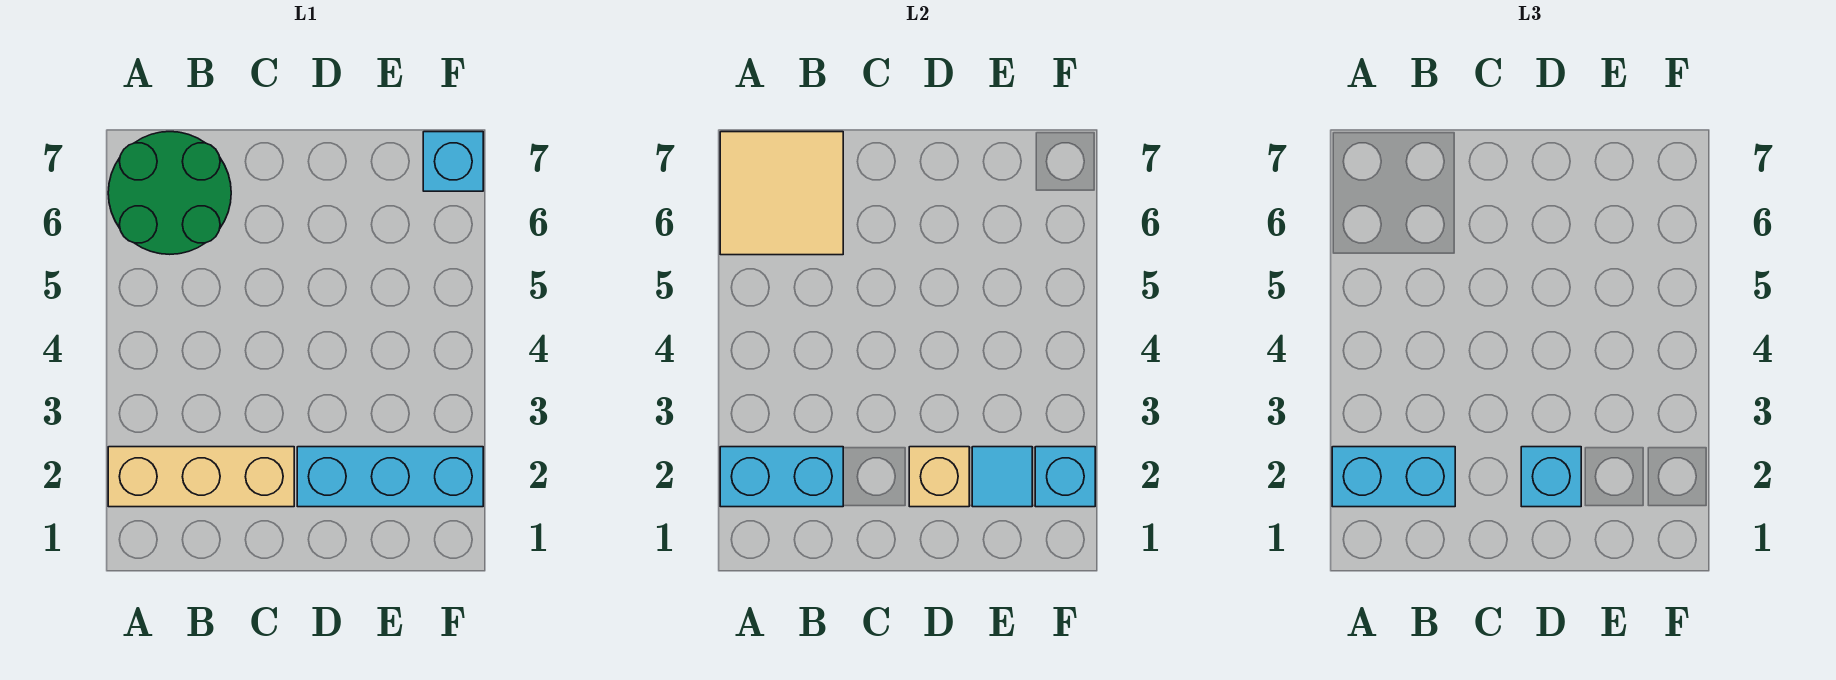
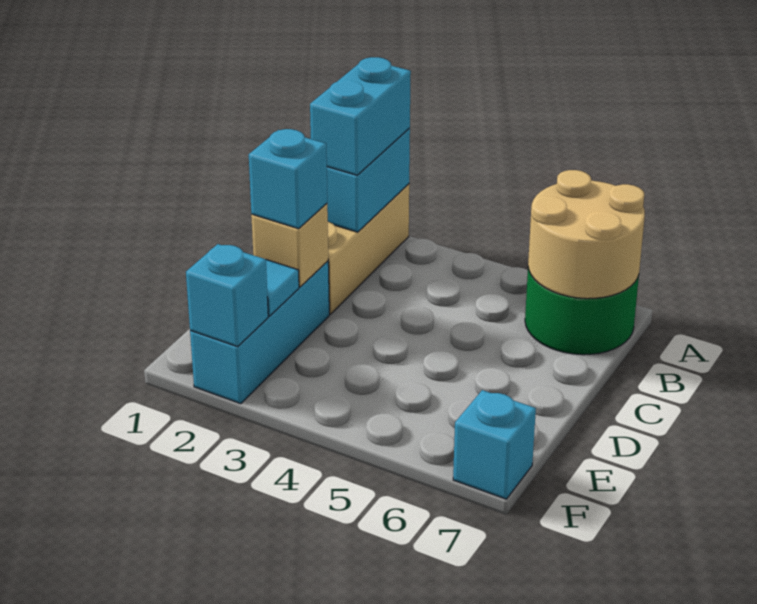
tan tile A6:B7 level 2 -> tan round brick A6:B7 level 2

